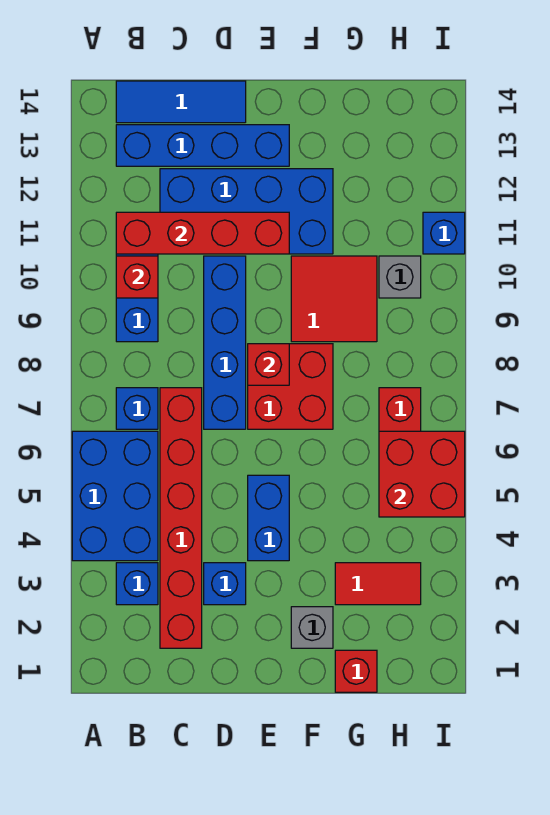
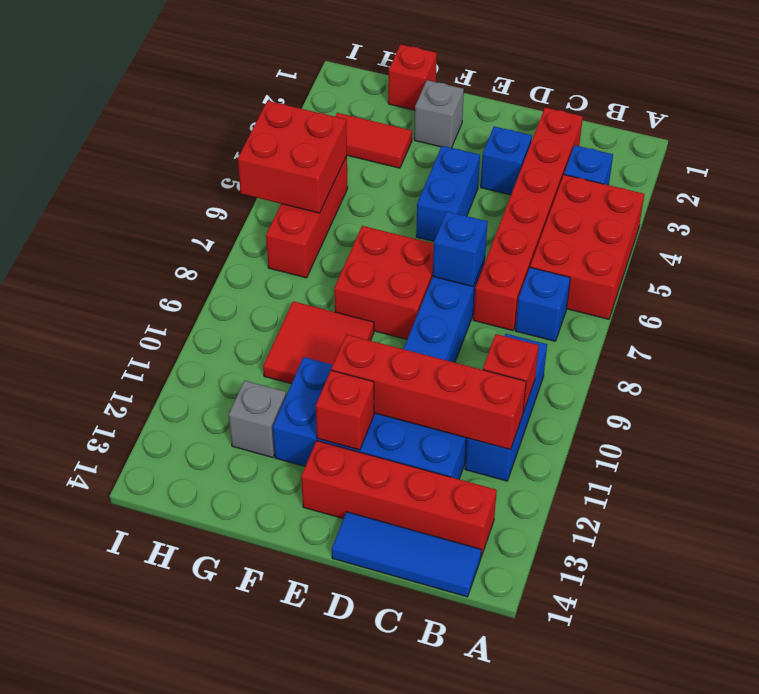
blue brick A4:B6 level 1 -> red brick A4:B6 level 1
blue brick B13:E13 level 1 -> red brick B13:E13 level 1
red brick E8 level 2 -> red brick E12 level 2
grey brick H10 level 1 -> grey brick G12 level 1
blue brick I11 level 1 -> blue brick D7 level 2

